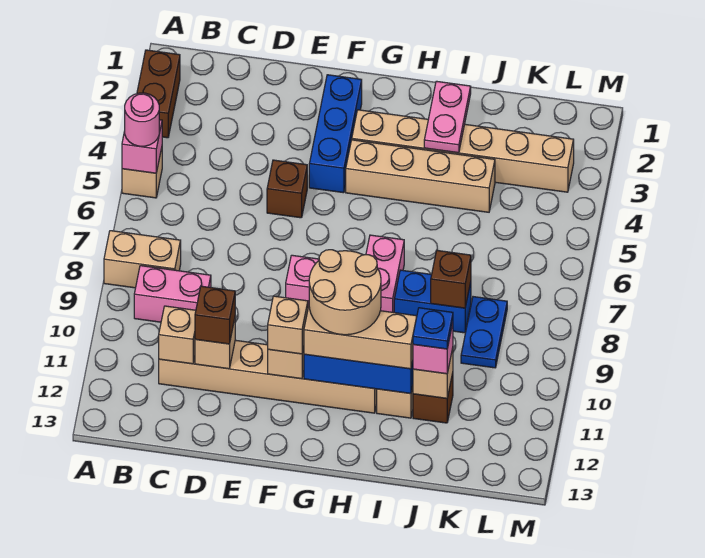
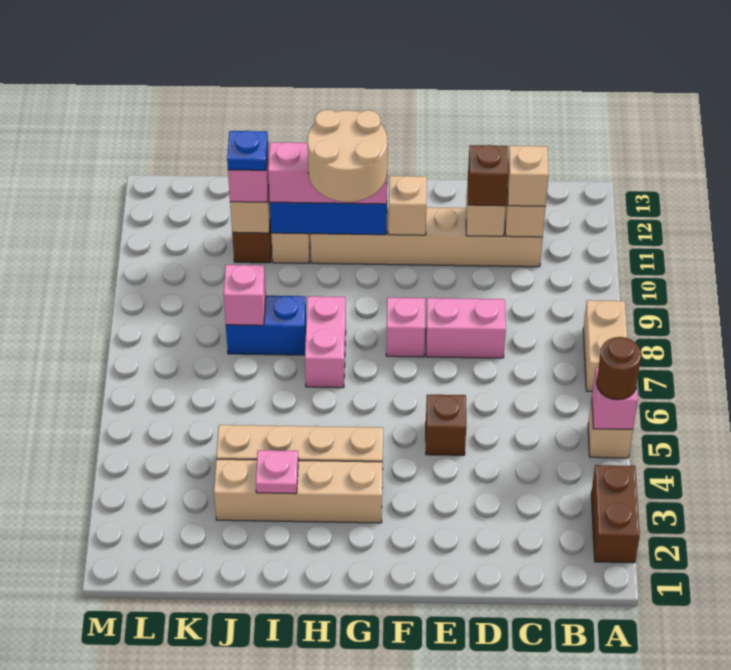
pink round brick A5 level 3 -> brown round brick A5 level 3
tan brick A8:B8 level 1 -> tan brick A7:A8 level 1
pink brick B9:C9 level 1 -> pink brick D8:E8 level 1
blue brick F2:F4 level 1 -> none
tan brick F11 level 3 -> tan brick C11 level 3
tan brick G3:L3 level 1 -> tan brick G3:J3 level 1
tan brick G11:I11 level 3 -> pink brick G11:I11 level 3
pink plate I2:I3 level 2 -> pink plate I3 level 2
brown brick J8 level 2 -> pink brick J8 level 2
blue plate K8:K9 level 1 -> none

